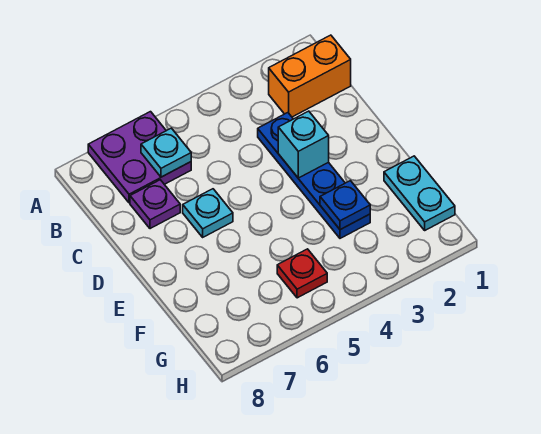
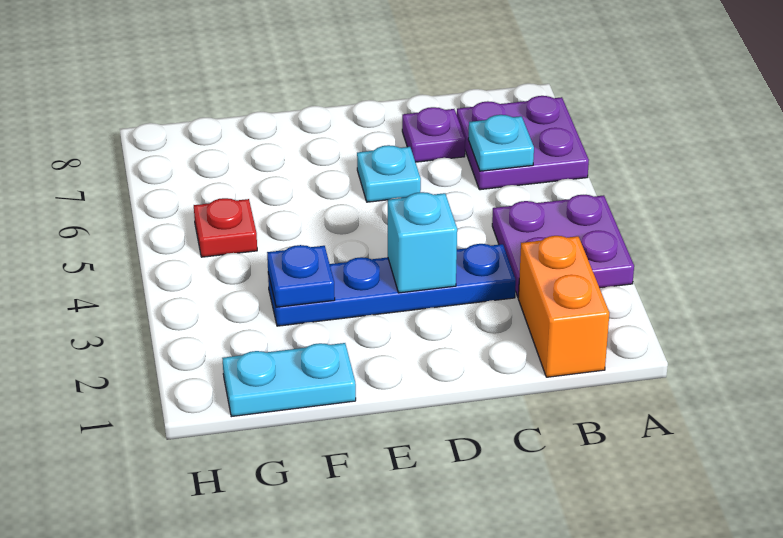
none -> purple plate A3:B4 level 1

